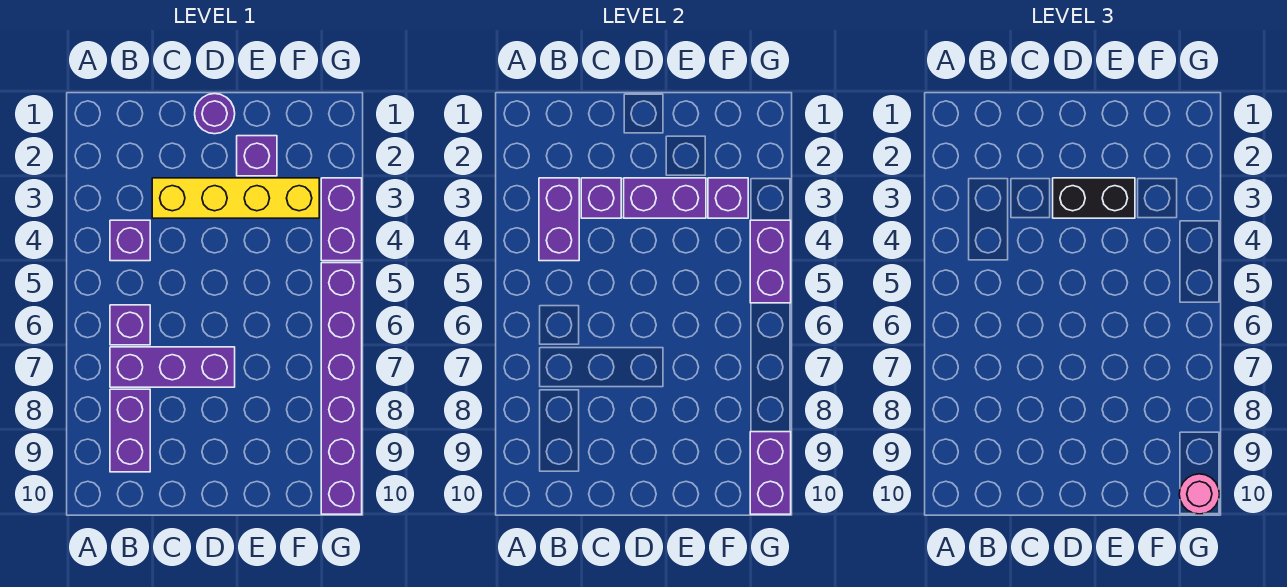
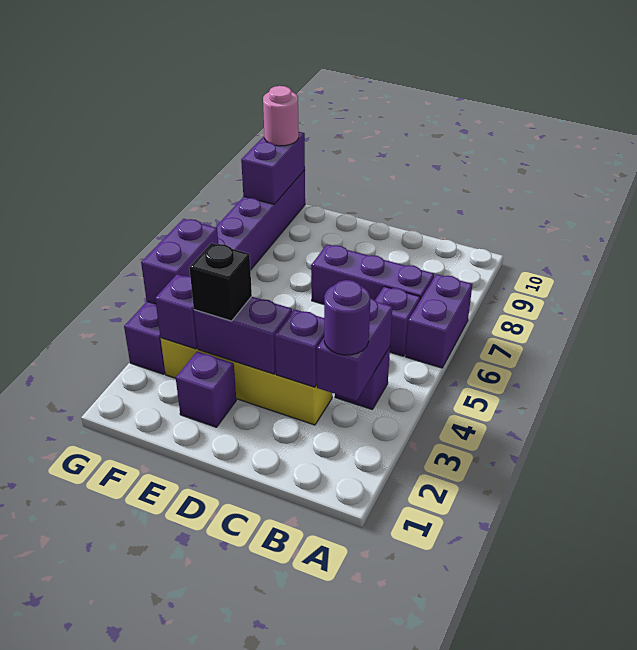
purple brick B8:B9 level 1 -> purple brick A6:A7 level 1
purple round brick D1 level 1 -> purple round brick B3 level 3
black brick D3:E3 level 3 -> black brick E3 level 3

